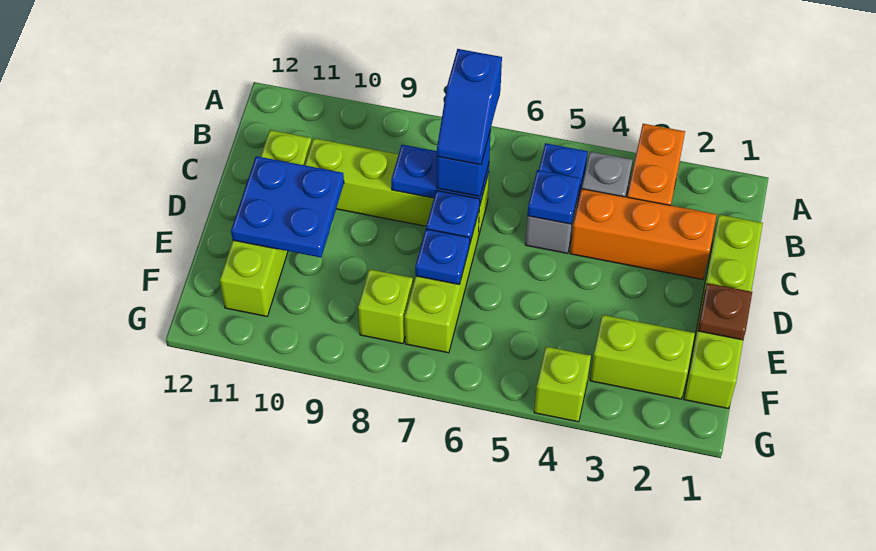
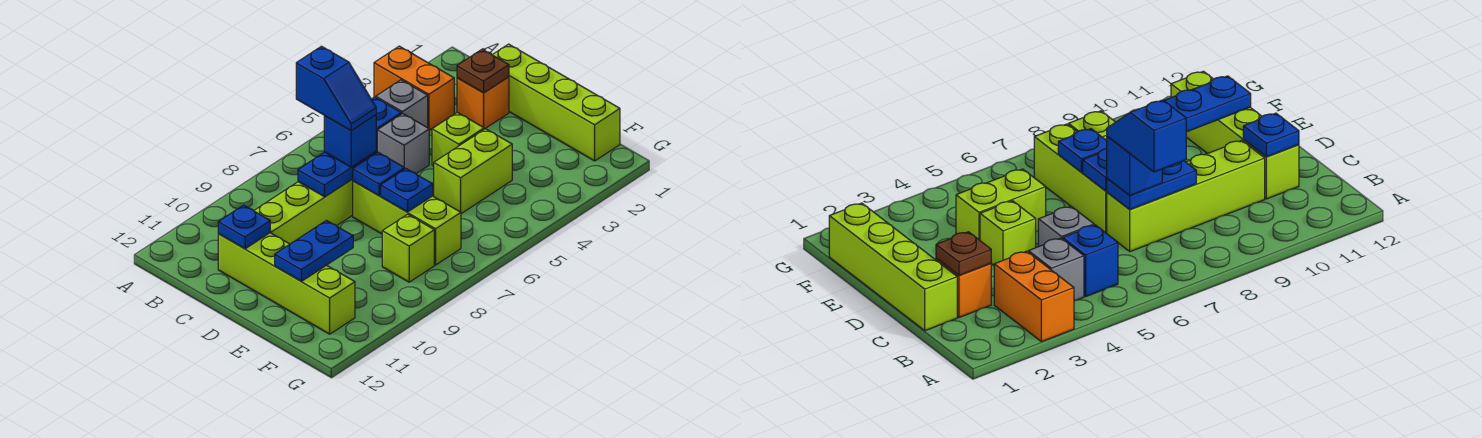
orange brick C2:C4 level 1 -> orange brick C2 level 1
blue plate C5 level 2 -> blue plate C11 level 2
blue plate D10:E11 level 2 -> blue plate E10:E11 level 2
brown plate E1 level 2 -> brown plate C2 level 2
lime brick F2:F3 level 1 -> lime brick E4:E5 level 1
lime brick G4 level 1 -> lime brick D4 level 1

